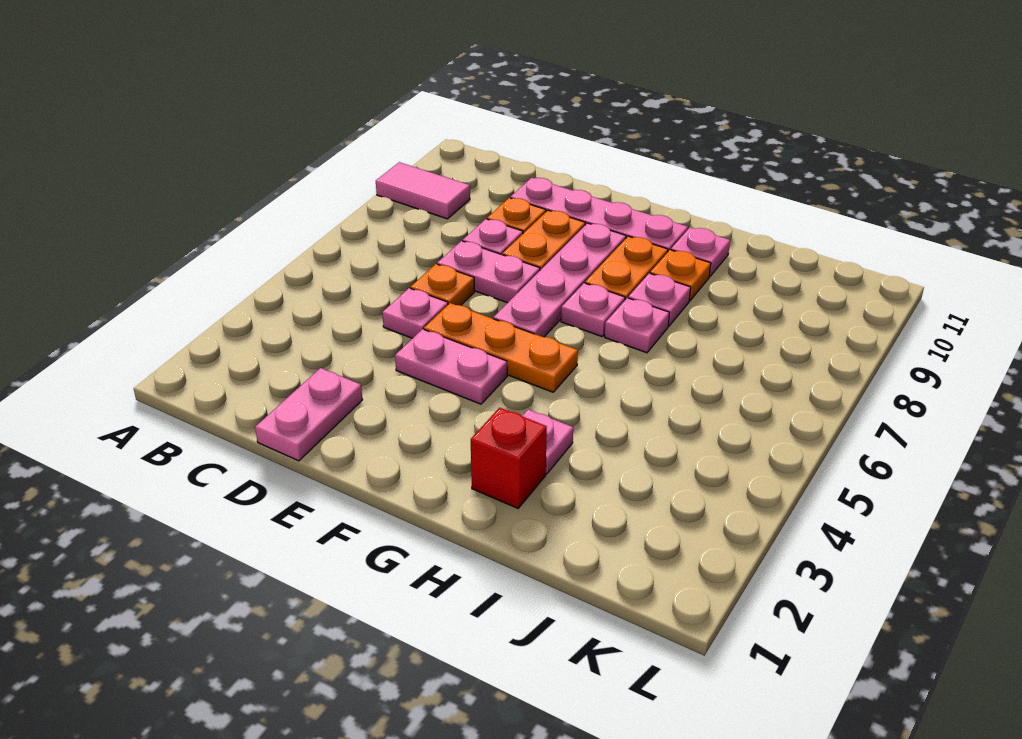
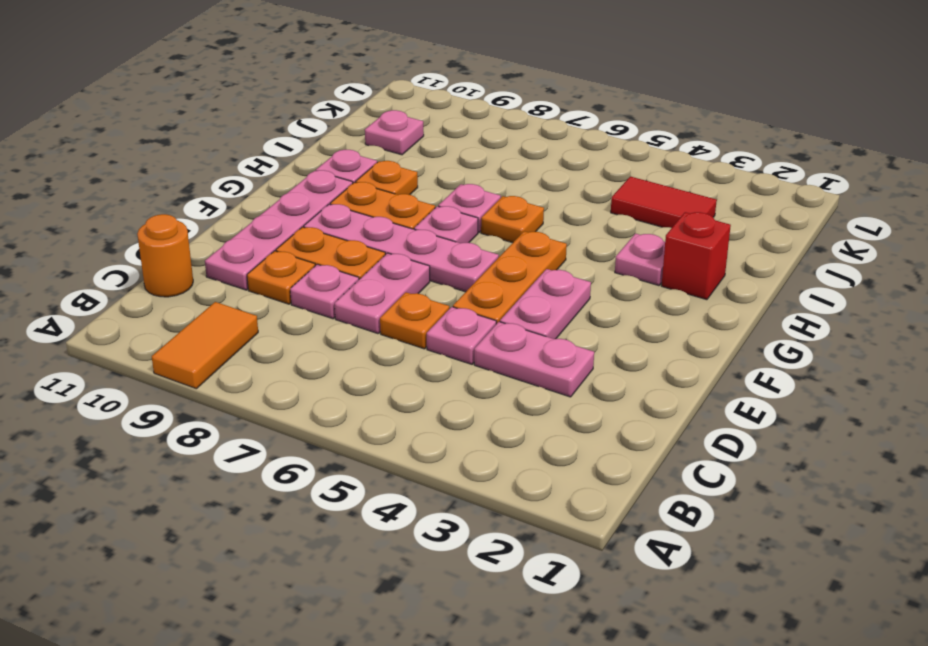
pink tile A9:B9 level 1 -> orange tile A9:B9 level 1
none -> orange round brick C11 level 1
pink plate D1:D2 level 1 -> pink plate D3:D4 level 1
none -> orange plate H6 level 1
pink plate H8 level 1 -> pink plate J10 level 1
none -> red tile J3:J4 level 1

